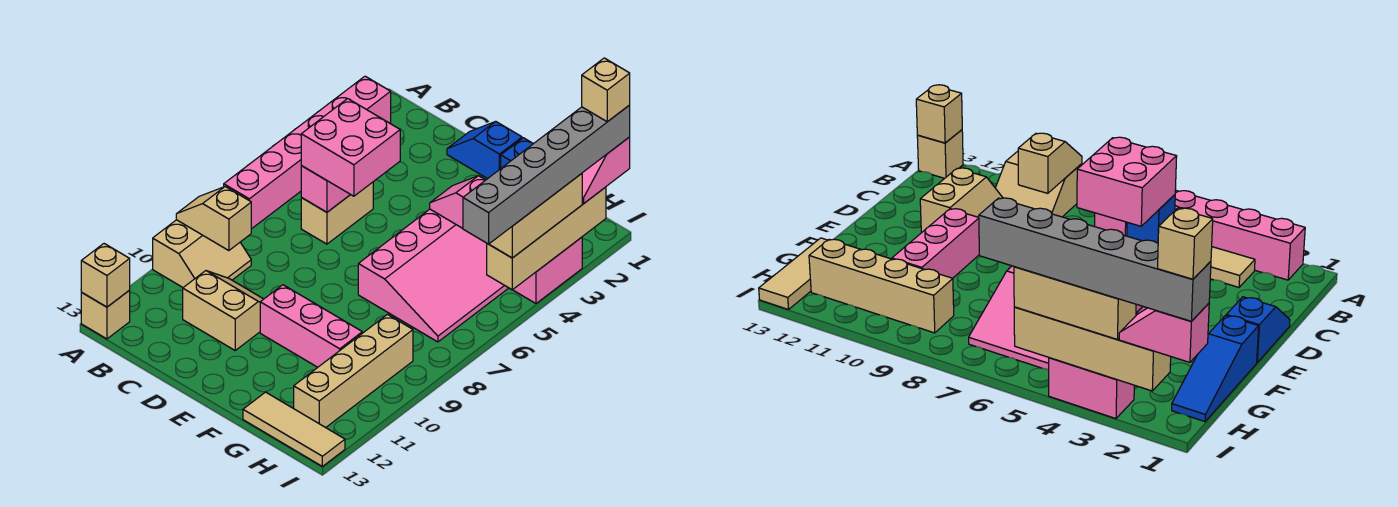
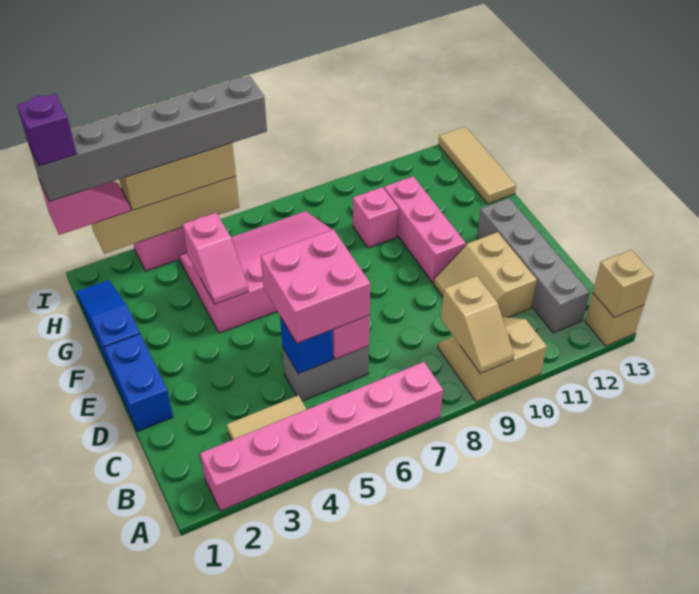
none -> grey brick B12:E12 level 1
tan brick C5:C6 level 1 -> grey brick C5:C6 level 1
blue slope D1:E1 level 1 top E -> blue brick D1:E1 level 1
none -> pink brick G9 level 1
tan brick H9:H12 level 1 -> none
tan brick I1 level 5 -> purple brick I1 level 5

